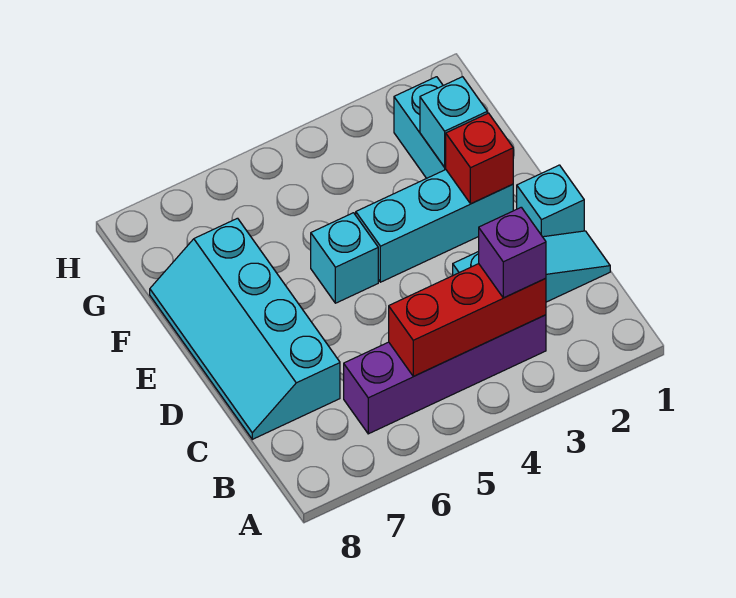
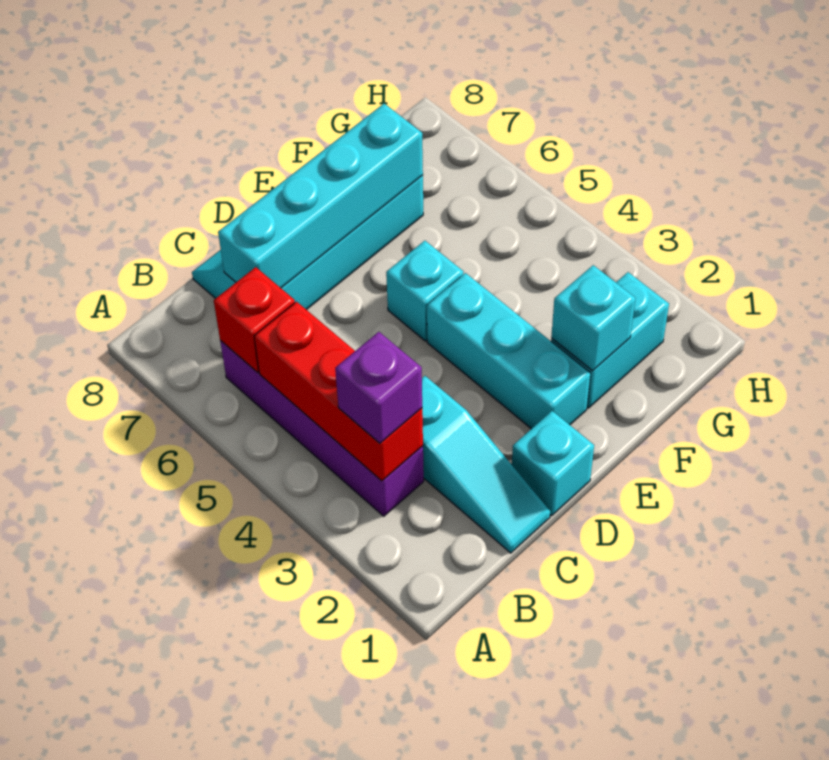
none -> cyan brick C7:F7 level 2
red brick E2 level 2 -> red brick B6 level 2

